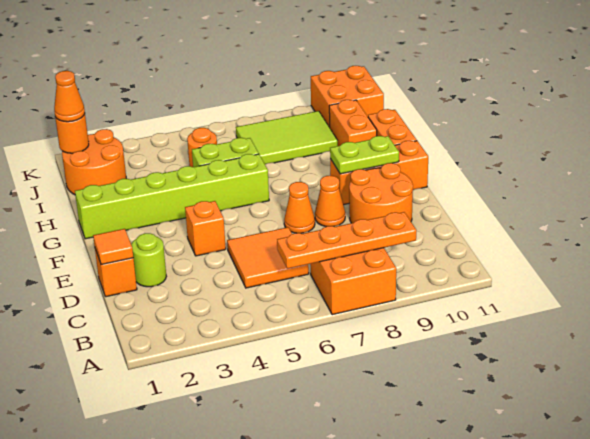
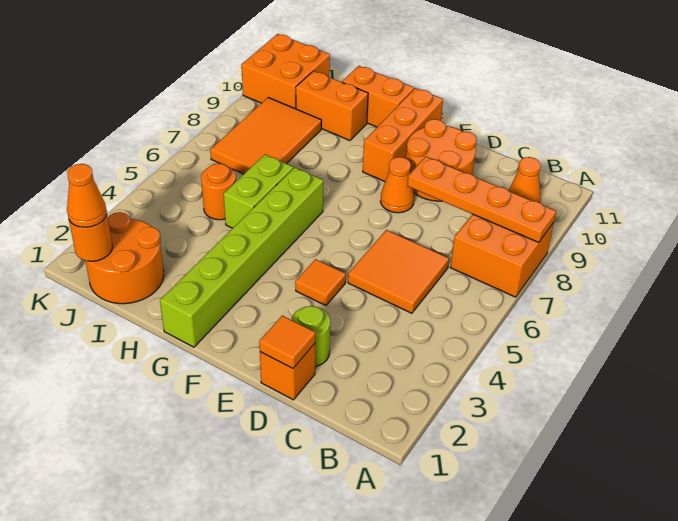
orange plate B6:B9 level 2 -> orange plate A8:D8 level 2
orange brick E4 level 1 -> orange tile E4 level 1
orange cone E7 level 1 -> orange cone B10 level 1
lime plate F9:F10 level 2 -> none
lime tile I7:J9 level 1 -> orange tile I7:J9 level 1

